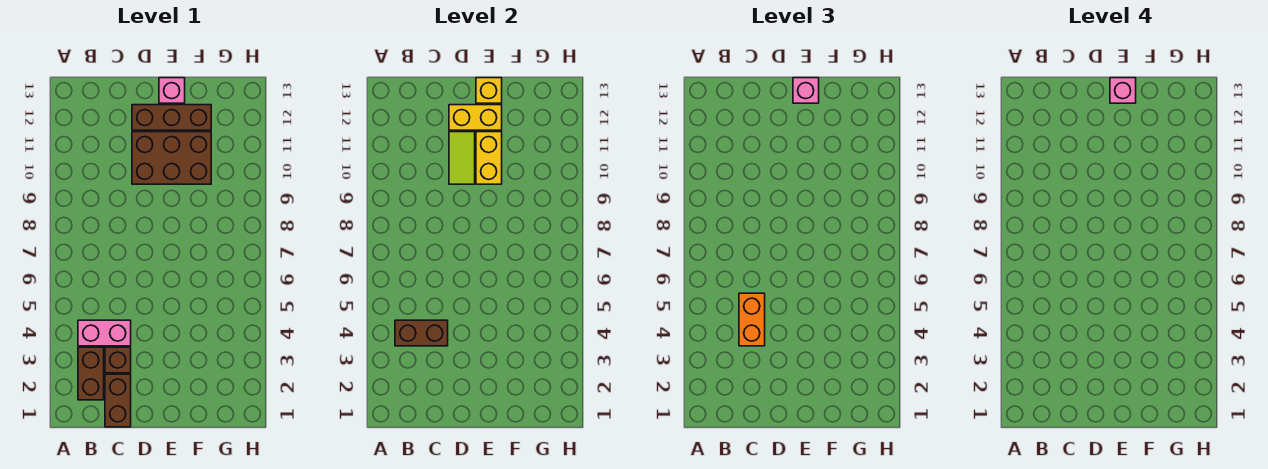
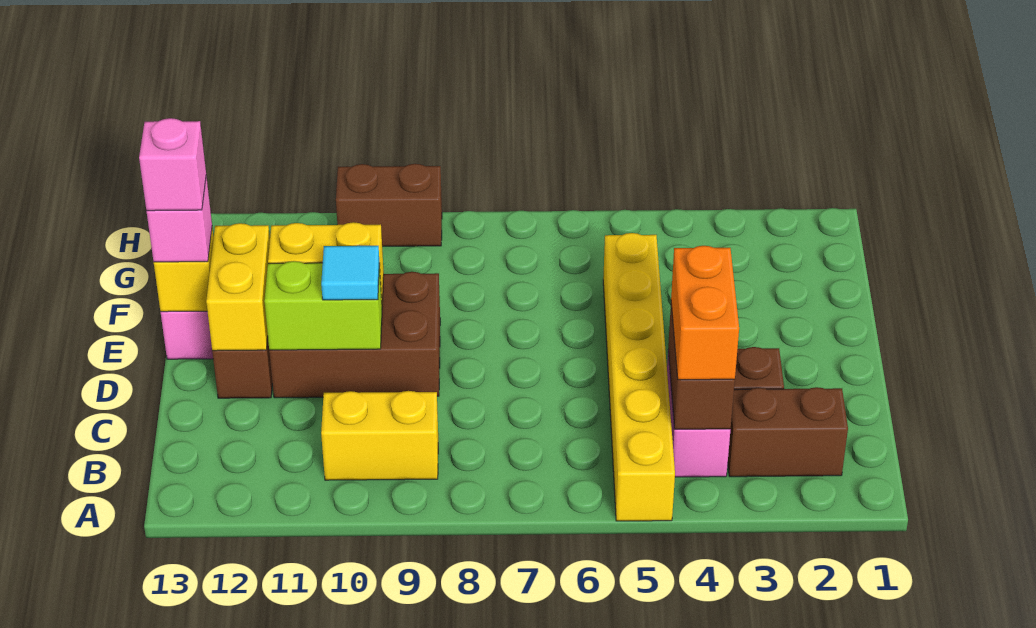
none -> yellow brick A5:F5 level 1
none -> yellow brick B9:B10 level 1
brown brick C1:C2 level 1 -> brown brick H9:H10 level 1
orange brick C4:C5 level 3 -> orange brick B4:C4 level 3
brown brick D10:F11 level 1 -> brown brick D9:E11 level 1
lime tile D10:D11 level 2 -> lime brick D10:D11 level 2
none -> cyan tile D10 level 3

